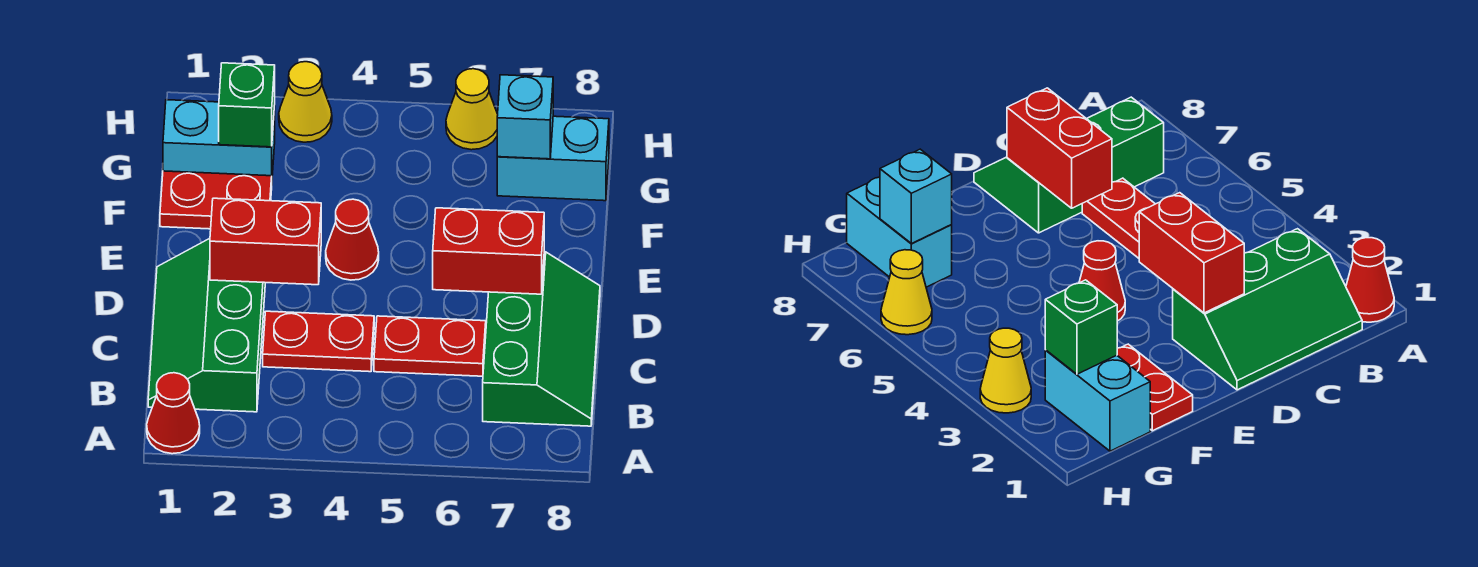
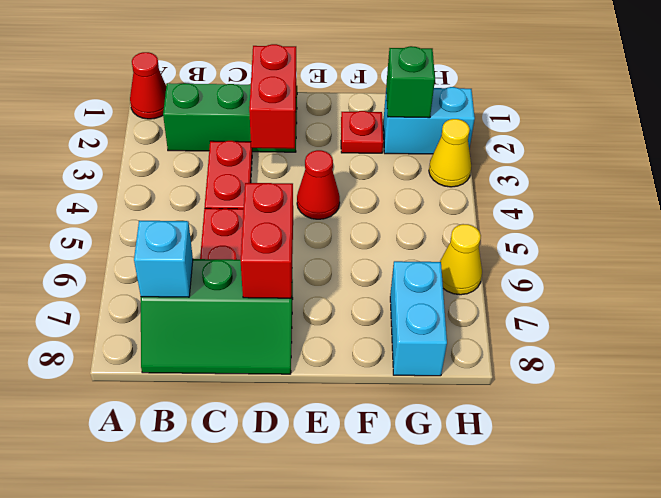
red plate F1:F2 level 1 -> red plate F2 level 1
cyan brick G1:G2 level 1 -> cyan brick G2:H2 level 1
cyan brick G7 level 2 -> cyan brick B7 level 2

